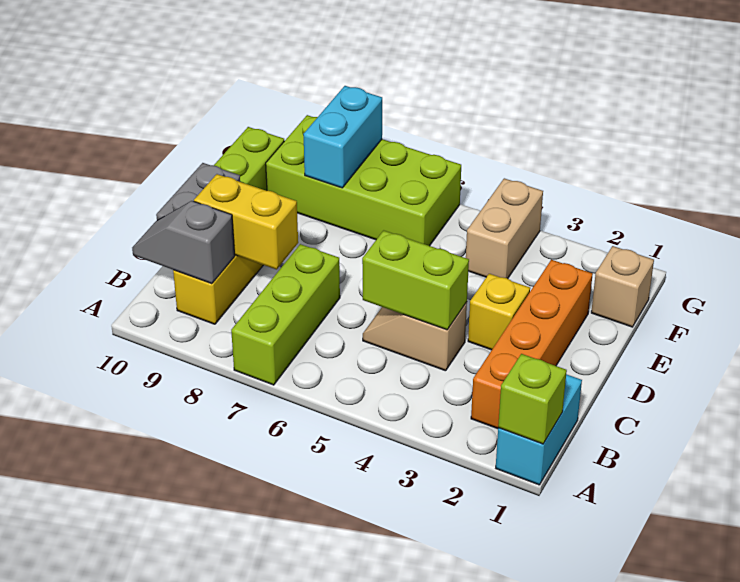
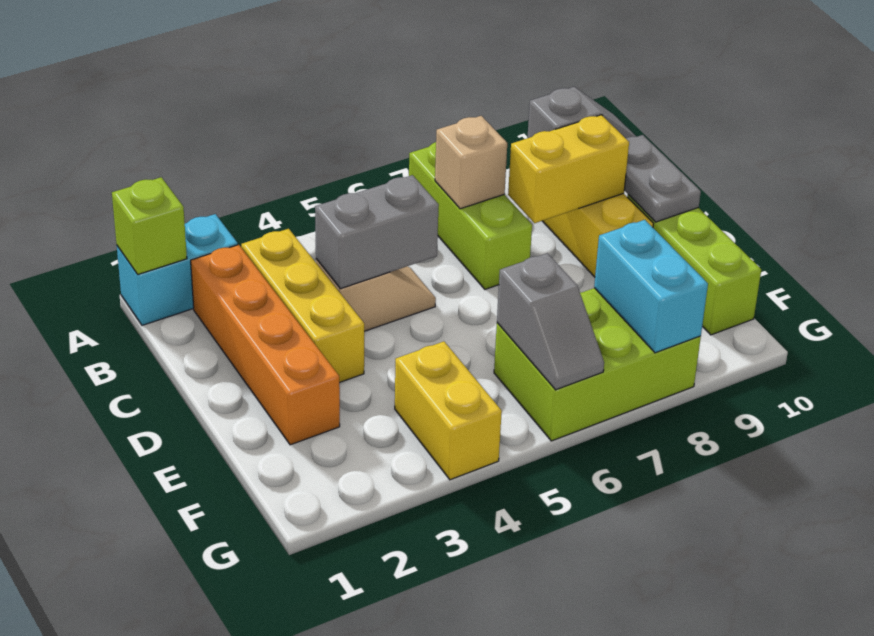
cyan brick A1:B1 level 1 -> cyan brick A1:A2 level 1
lime brick C4:C5 level 2 -> grey brick C4:C5 level 2
yellow brick D3 level 1 -> yellow brick B3:D3 level 1
tan brick F1 level 1 -> tan brick B7 level 2
tan brick F4:G4 level 1 -> yellow brick F4:G4 level 1
lime brick F6:G9 level 1 -> lime brick F6:G8 level 1
none -> grey slope F6:G6 level 2 top F

